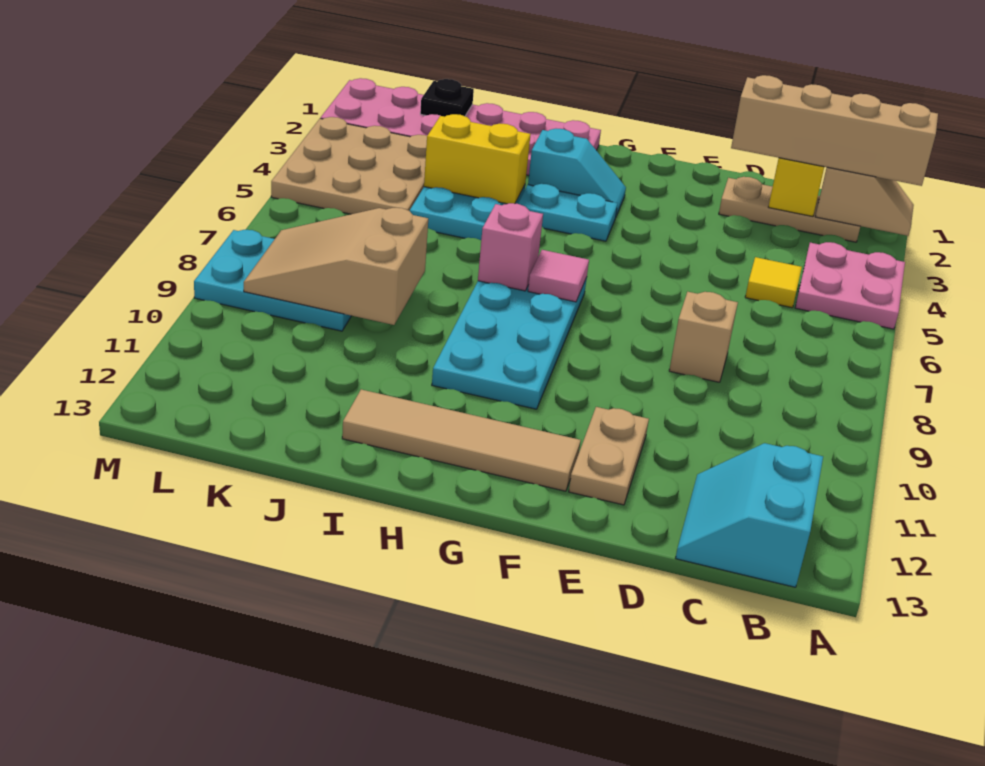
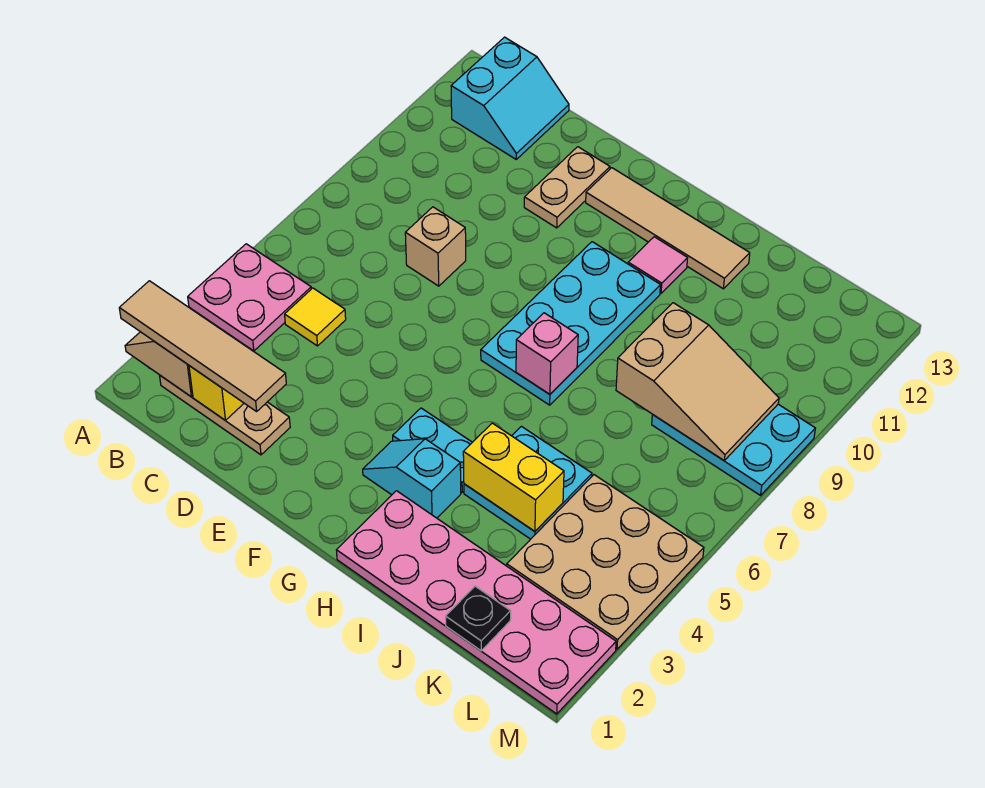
tan brick A2:D2 level 3 -> tan tile A2:D2 level 3
pink tile G7 level 2 -> pink tile H11 level 1

